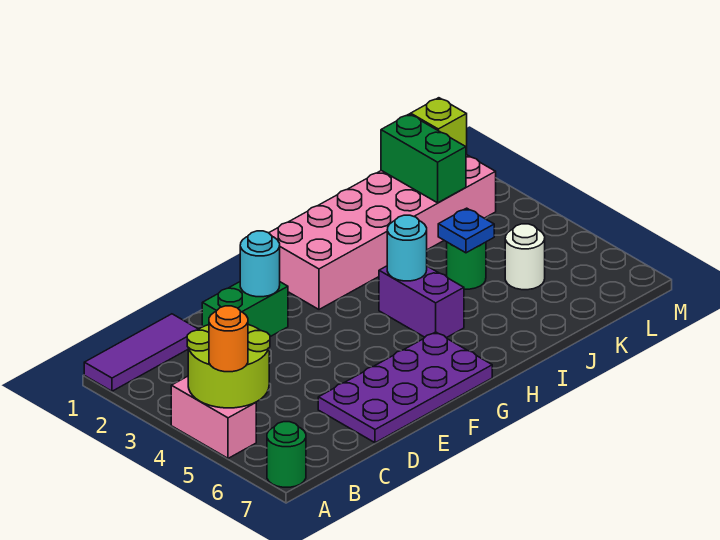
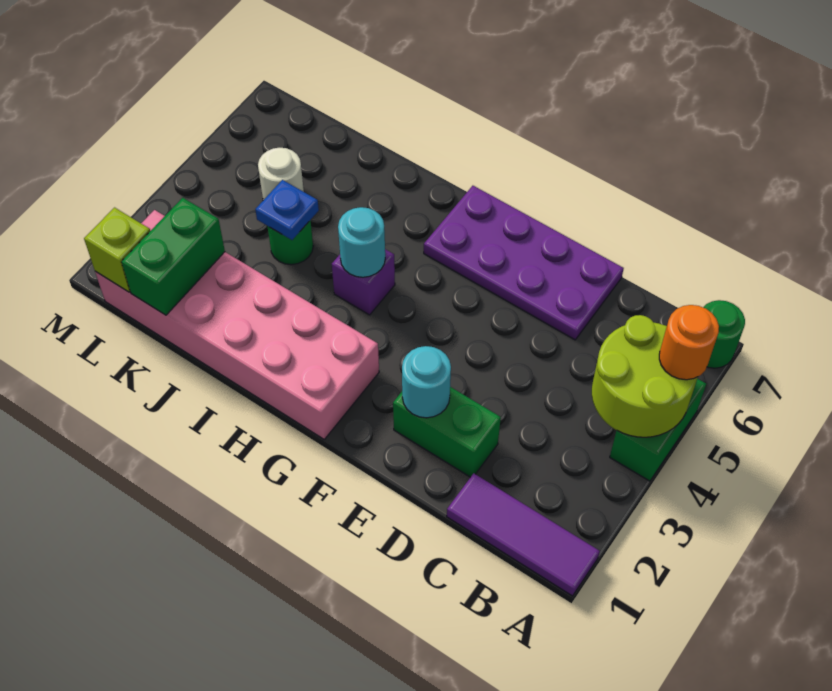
pink brick A4:A5 level 1 -> green brick A4:A5 level 1
purple brick H4:H5 level 1 -> purple brick H4 level 1

